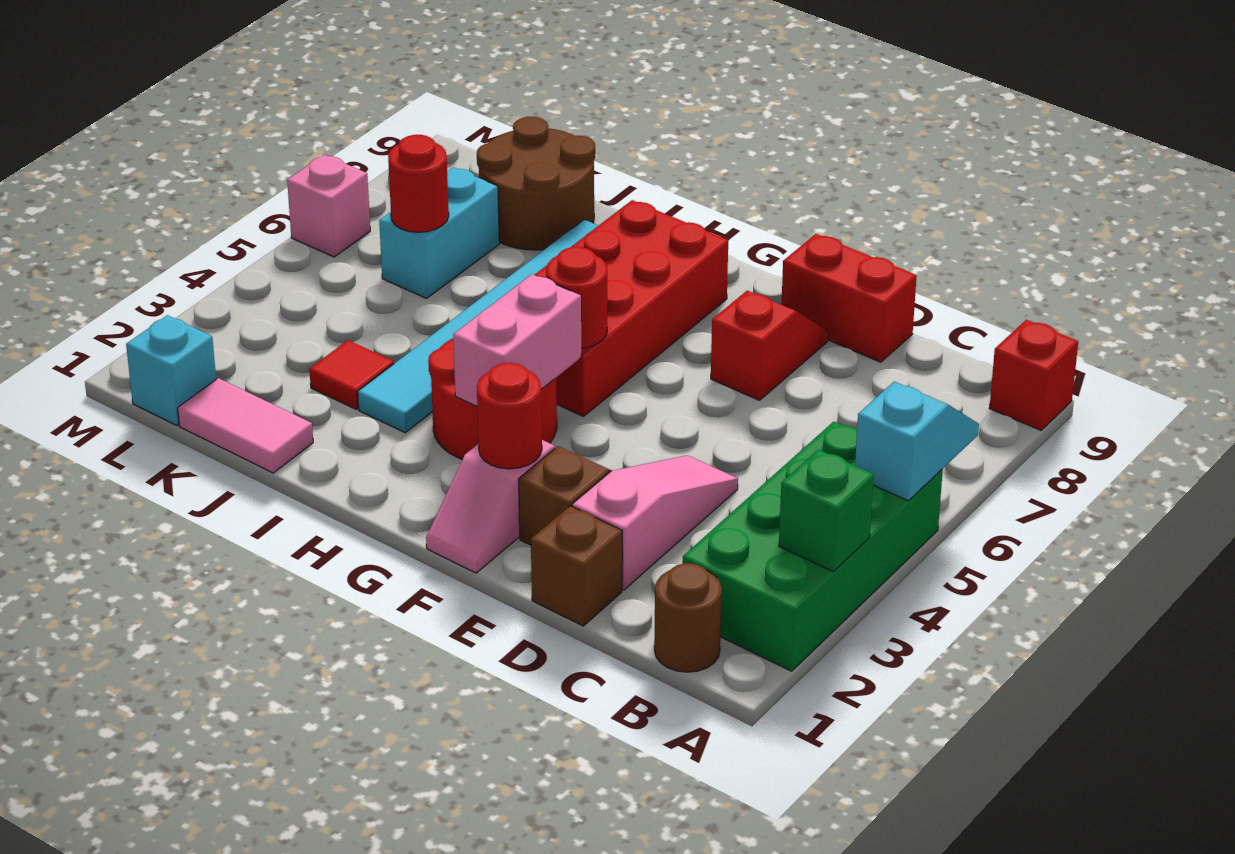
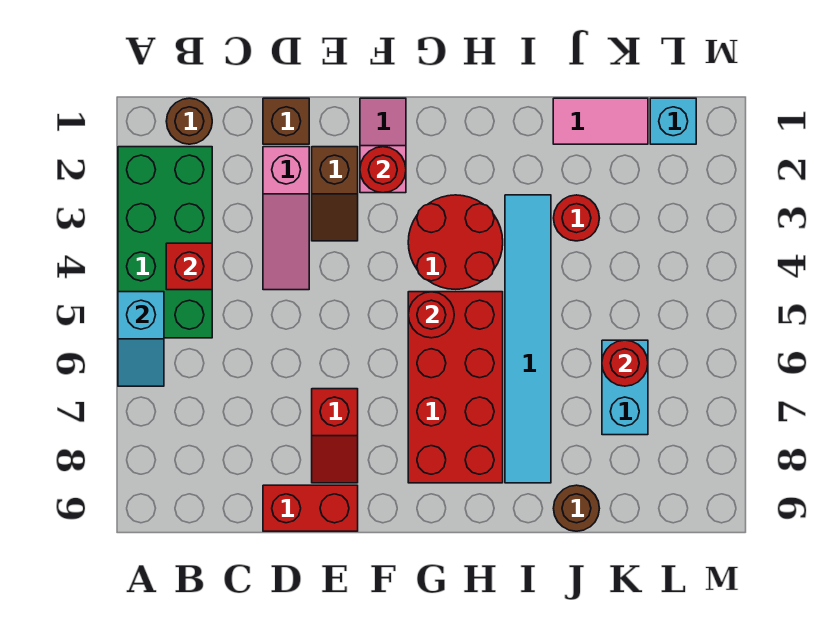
green brick A3 level 2 -> none
red brick A9 level 1 -> red brick B4 level 2
pink brick G3:G4 level 2 -> none
red tile J3 level 1 -> red round brick J3 level 1
brown round brick J8:K9 level 1 -> brown round brick J9 level 1
pink brick M6 level 1 -> none

